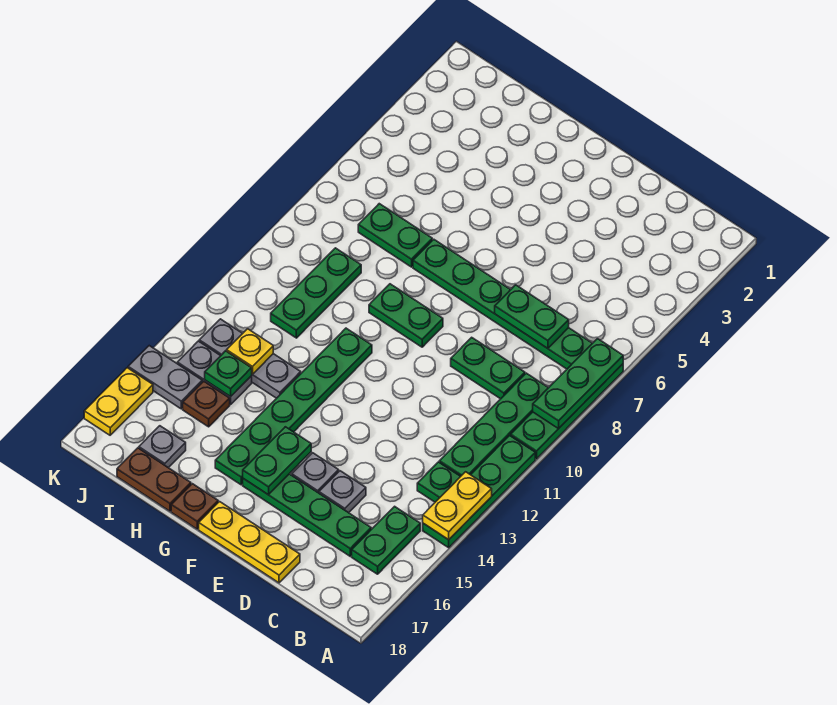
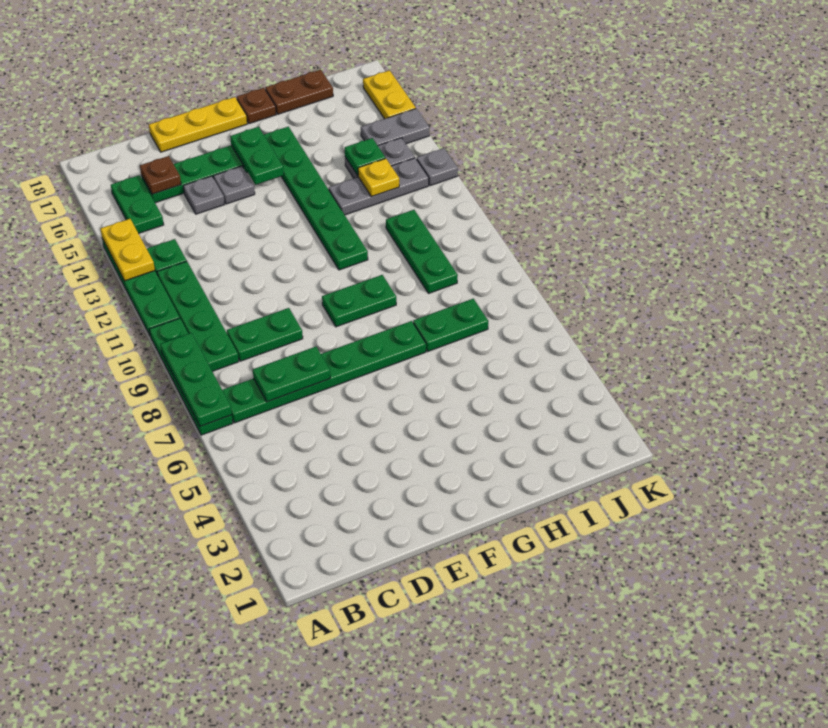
brown plate I15 level 1 -> brown plate C16 level 2
grey plate I17 level 1 -> grey plate K13 level 1

